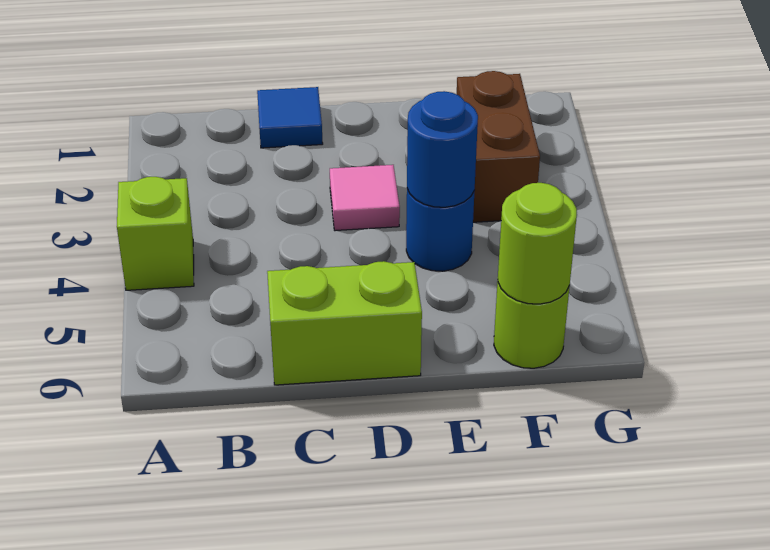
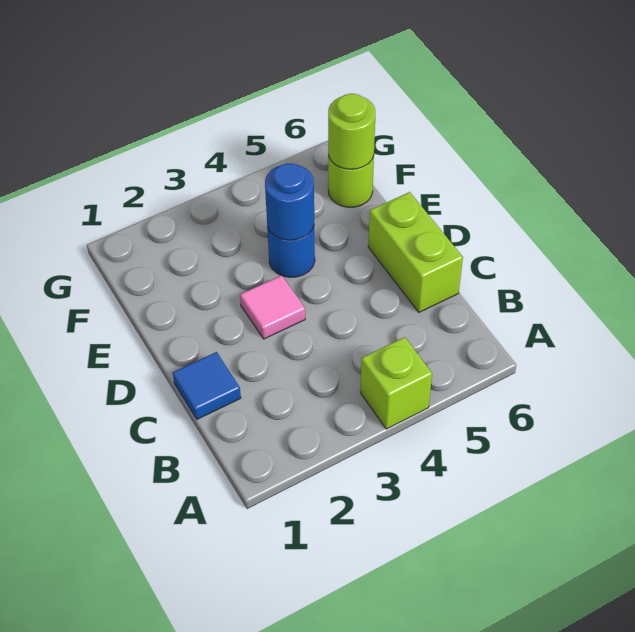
brown brick F2:F3 level 1 -> none

